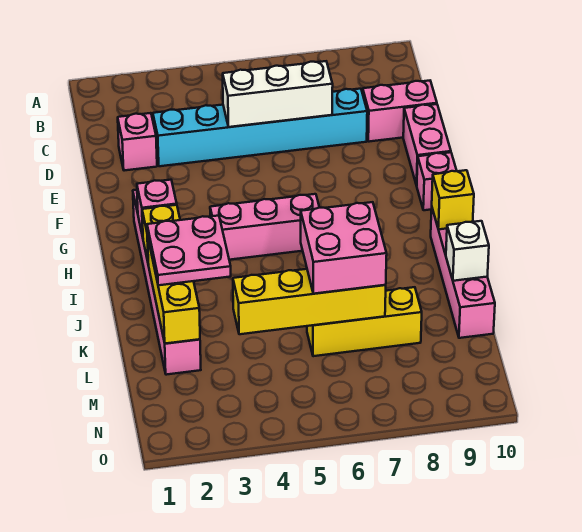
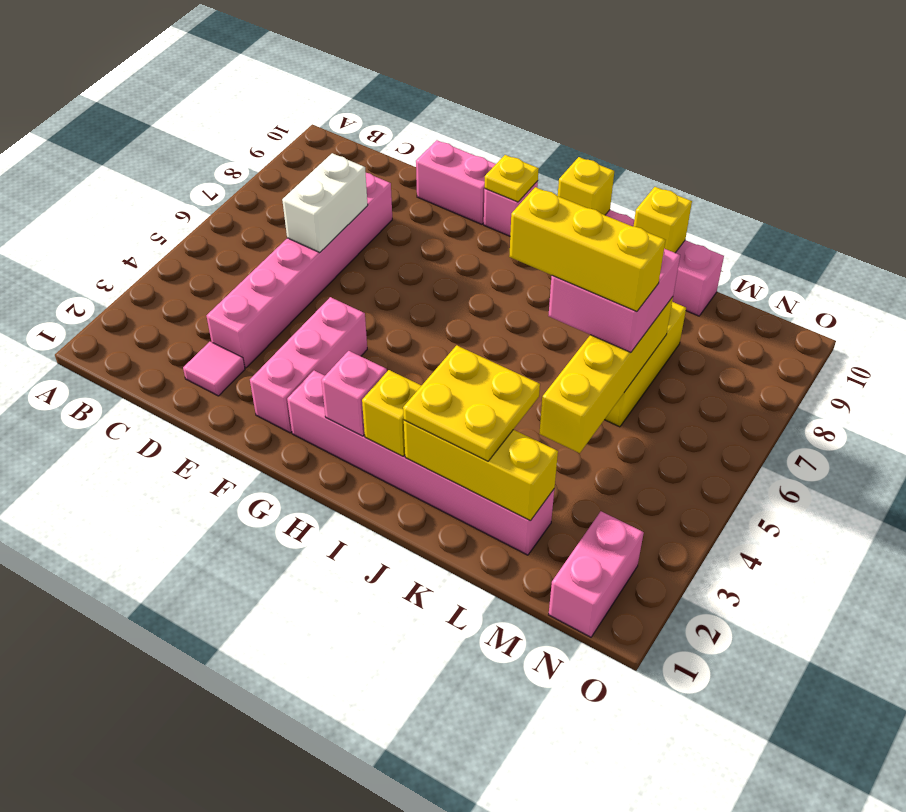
pink brick D2 level 1 -> pink tile D2 level 1
cyan brick D3:D8 level 1 -> pink brick D3:D8 level 1
white brick D5:D7 level 2 -> white brick D6:D7 level 2
pink brick D9:D10 level 1 -> pink brick N1:N2 level 1
none -> yellow plate G10 level 2
pink brick H4:H6 level 1 -> pink brick F2:F4 level 1
pink plate J2:K3 level 3 -> yellow plate J2:K3 level 3
none -> yellow brick J6:L6 level 4
white brick K10 level 2 -> yellow brick K10 level 2

